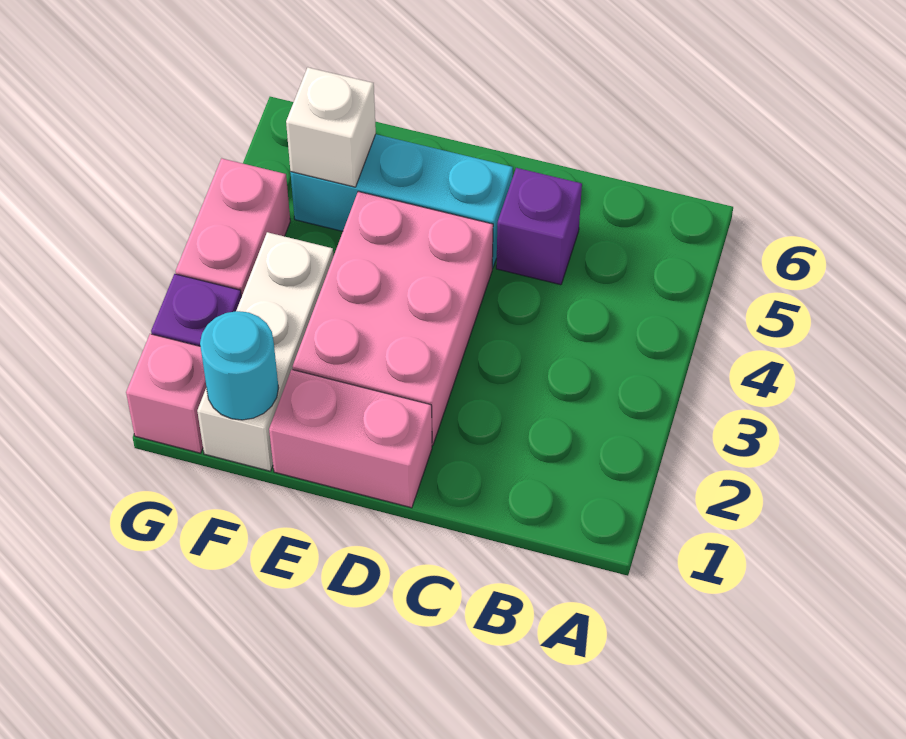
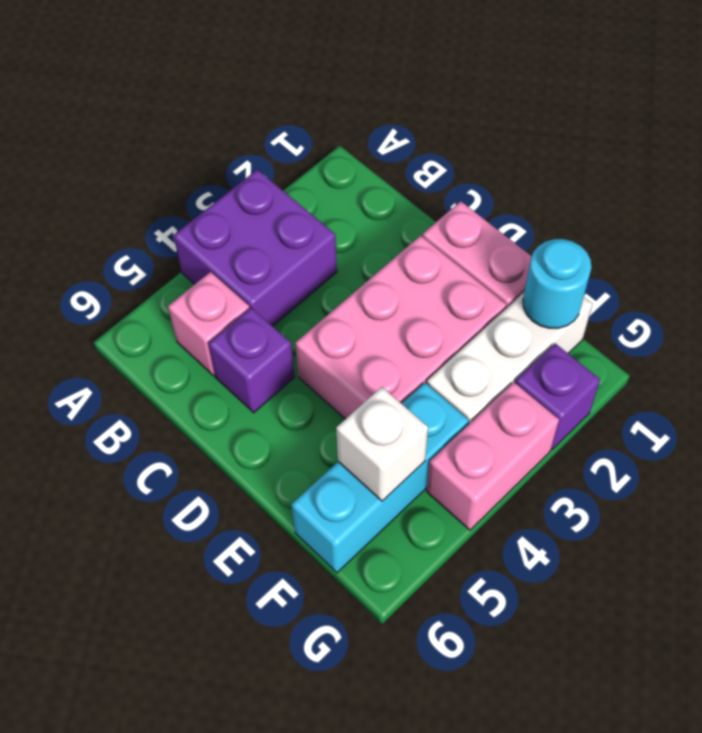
none -> purple brick A3:B4 level 1
cyan brick D5:F5 level 1 -> cyan brick F4:F6 level 1
pink brick G1 level 1 -> pink brick B5 level 1

